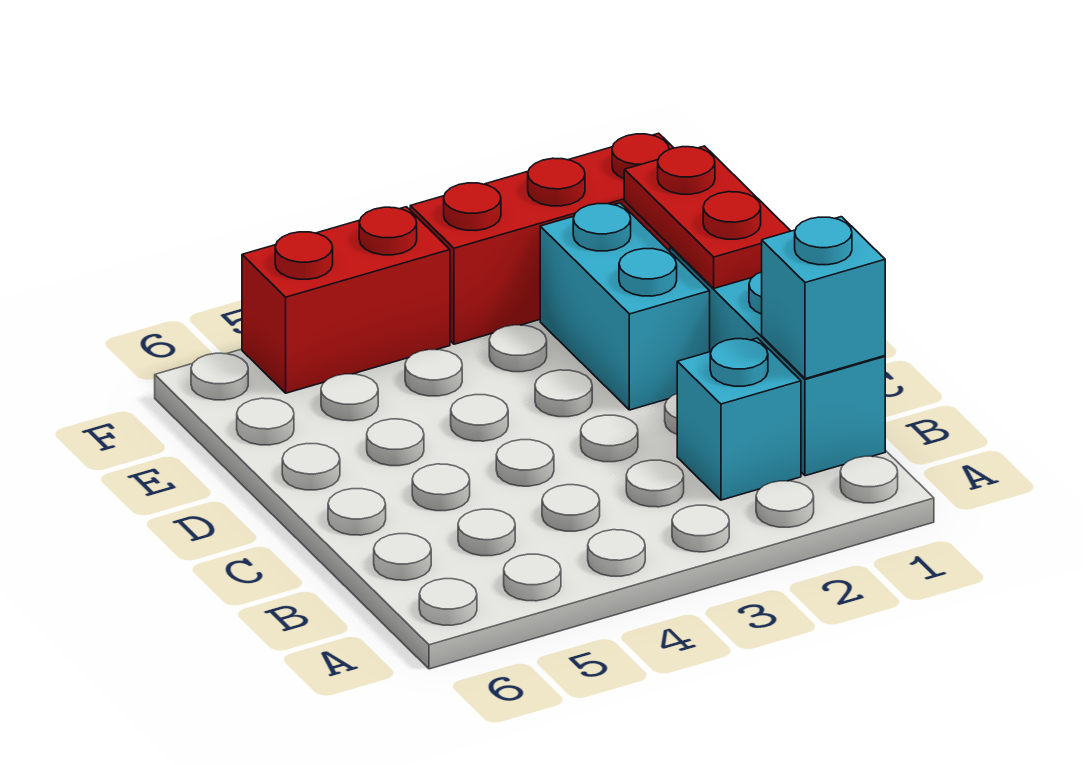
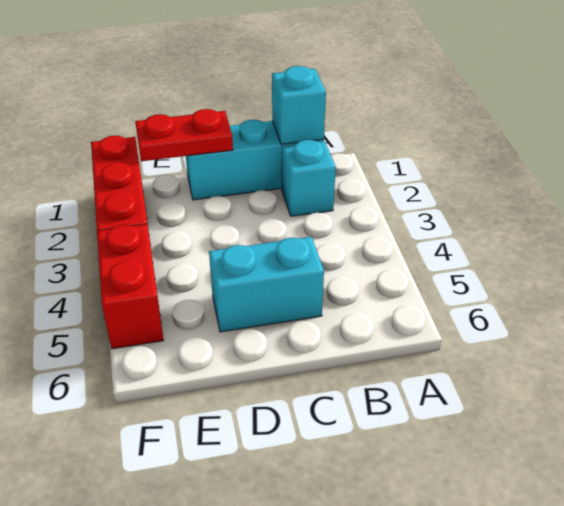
cyan brick D2:E2 level 1 -> cyan brick C5:D5 level 1

